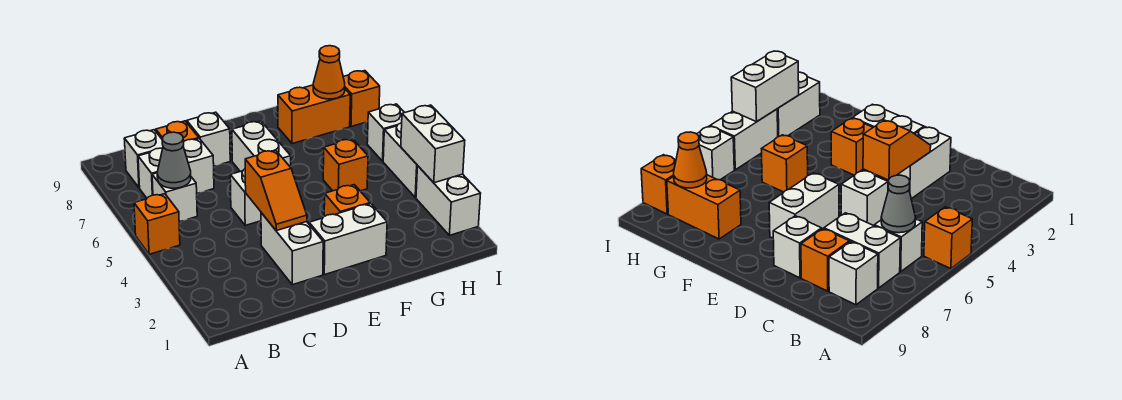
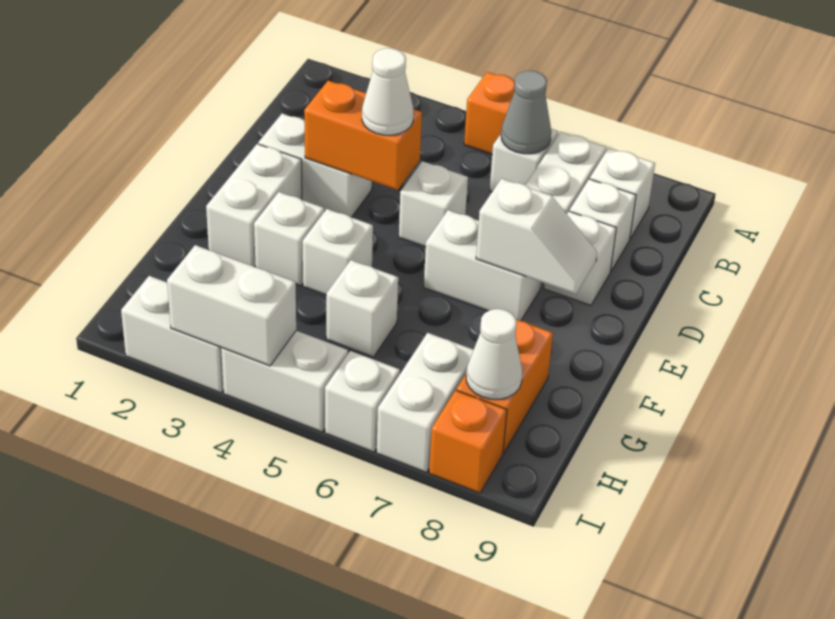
orange brick C8 level 1 -> white brick C8 level 1
orange slope D3:D4 level 2 top 4 -> orange brick D3:D4 level 2
none -> white cone D4 level 3
none -> white slope E7:E8 level 2 top 7
orange brick F3 level 1 -> white brick F3 level 1
none -> white brick F4 level 1
orange brick G5 level 1 -> white brick G5 level 1
none -> white brick H7:I7 level 1
orange cone H8 level 2 -> white cone H8 level 2

